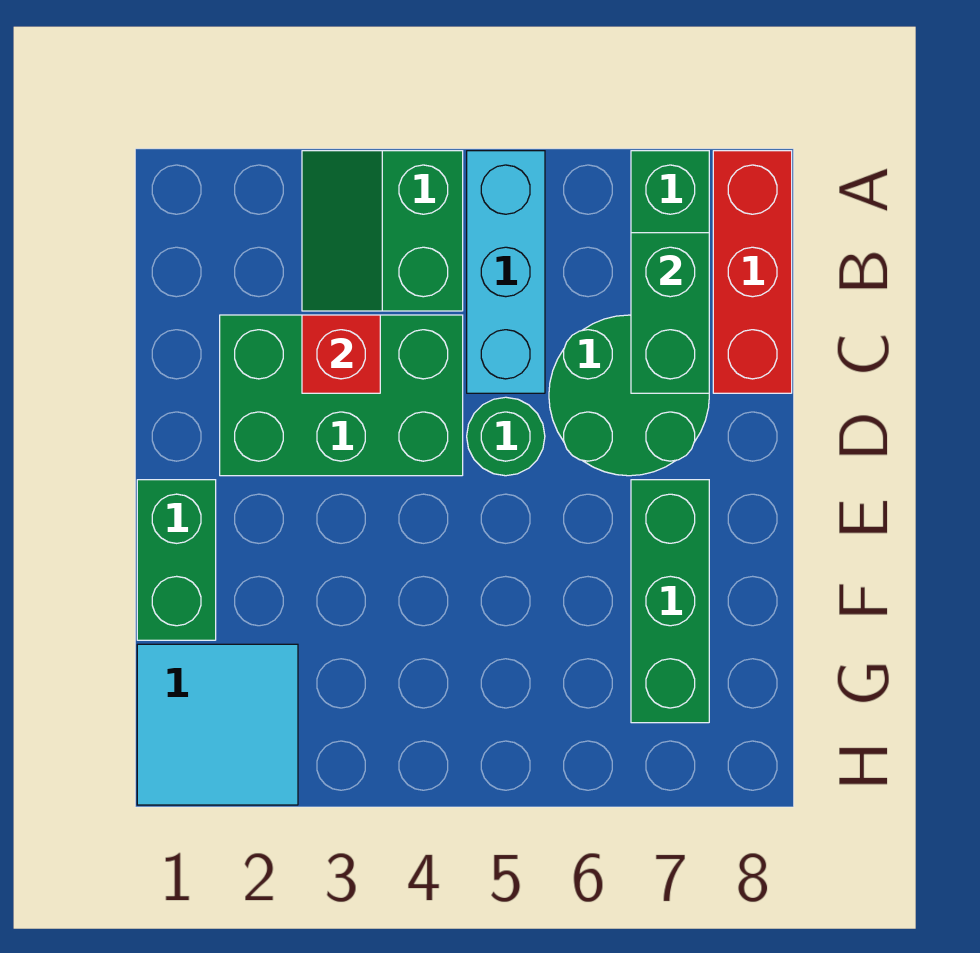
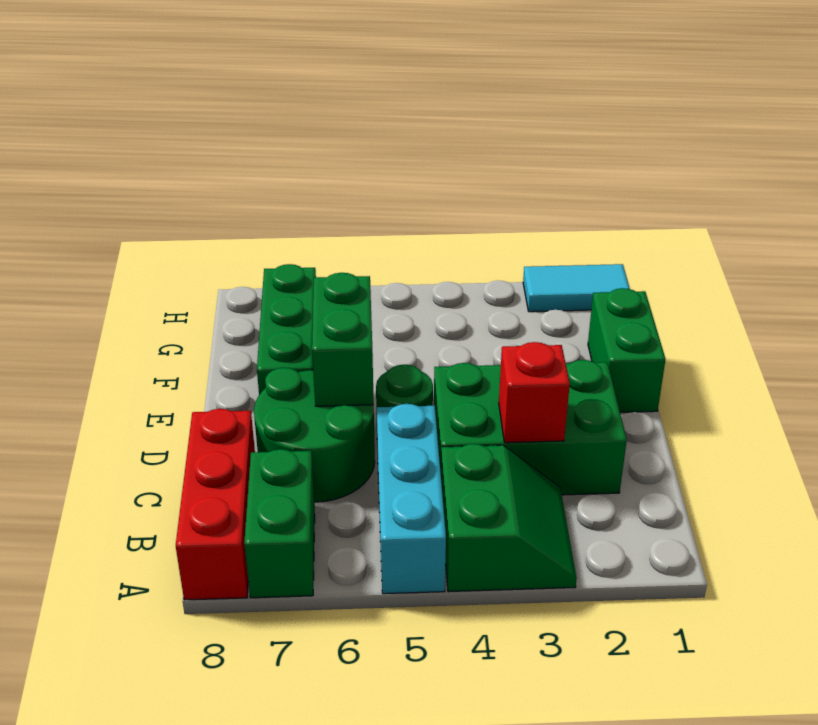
green brick B7:C7 level 2 -> green brick D6:E6 level 2
cyan tile G1:H2 level 1 -> cyan tile H1:H2 level 1

